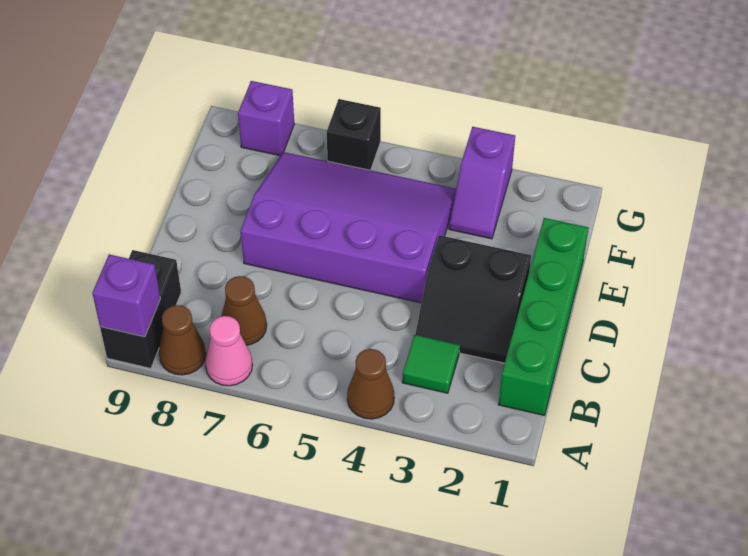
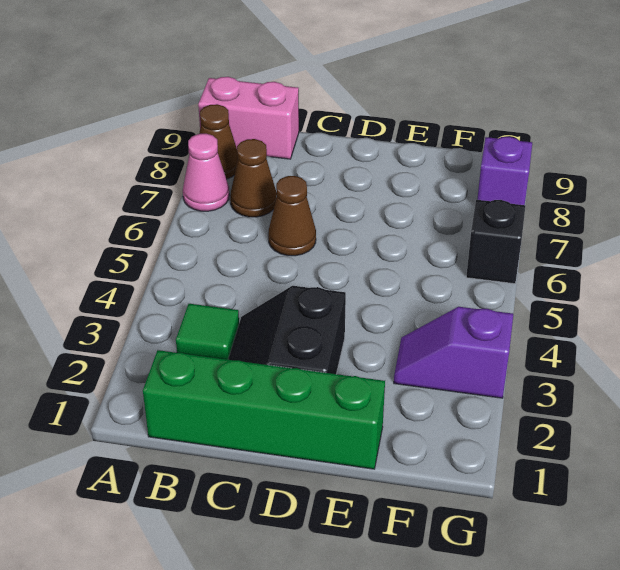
brown cone A4 level 1 -> brown cone C6 level 1
black brick A9:B9 level 1 -> pink brick A9:B9 level 1
purple brick A9 level 2 -> none
purple slope D4:F7 level 1 top D -> none

